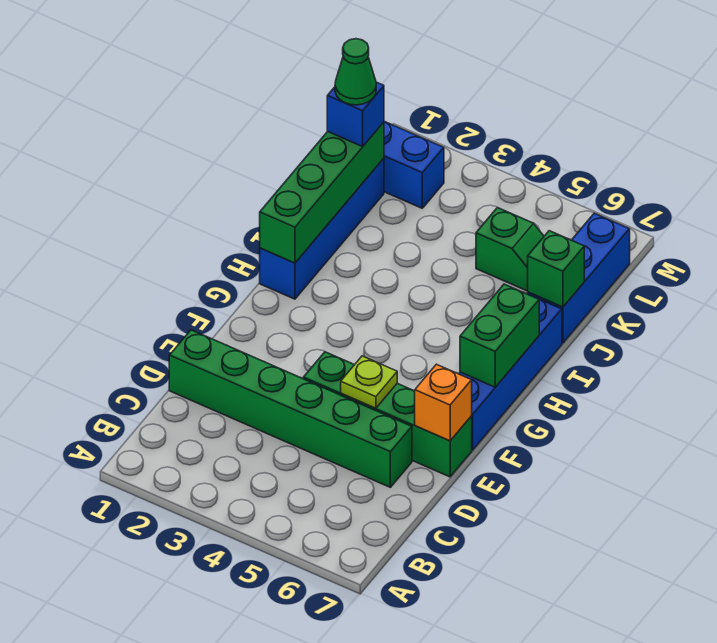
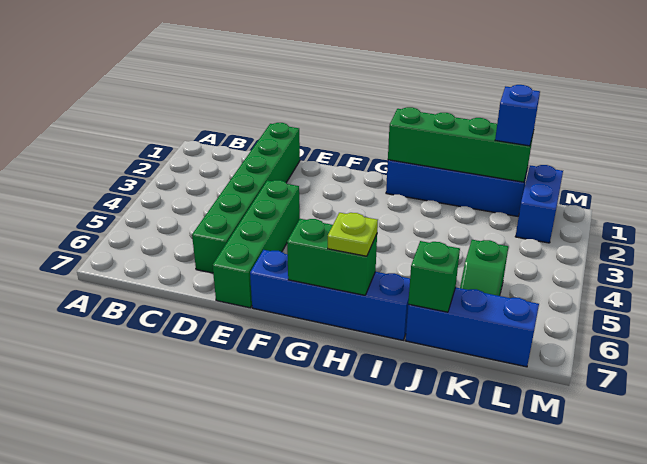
lime plate E5 level 2 -> lime plate H7 level 3
orange brick E7 level 2 -> none
green cone K1 level 4 -> none

